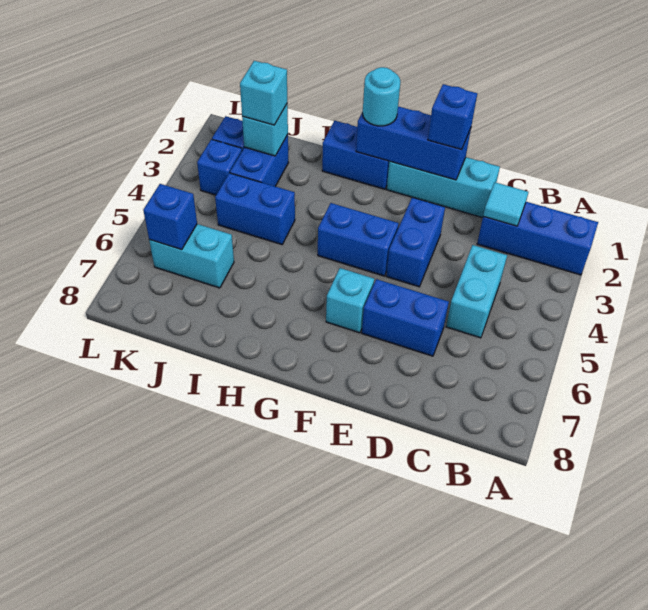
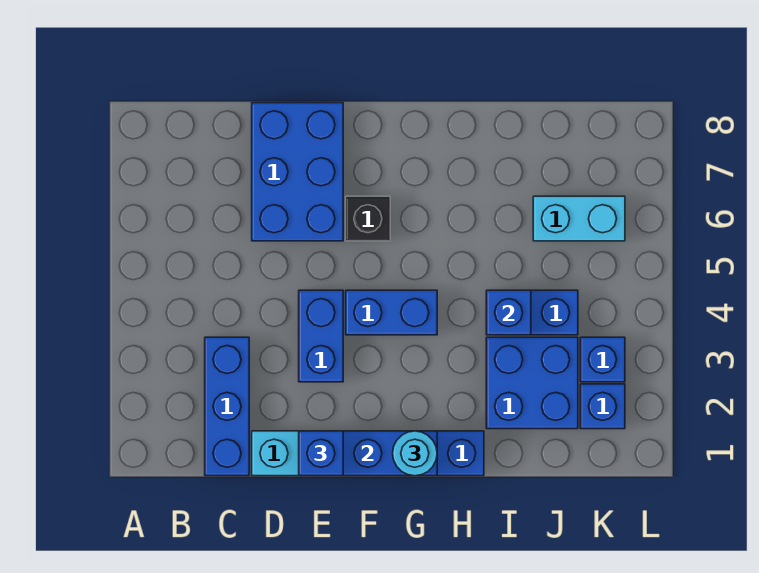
blue brick A2:C2 level 1 -> blue brick C1:C3 level 1
cyan tile C2 level 2 -> none
cyan brick C4:C5 level 1 -> none
blue brick D6:E6 level 1 -> blue brick D6:E8 level 1
cyan brick F6 level 1 -> black brick F6 level 1
blue brick J2:J3 level 1 -> blue brick I2:J3 level 1
cyan brick J2 level 2 -> none
cyan brick J2 level 3 -> none
blue brick K6 level 2 -> blue brick I4 level 2

